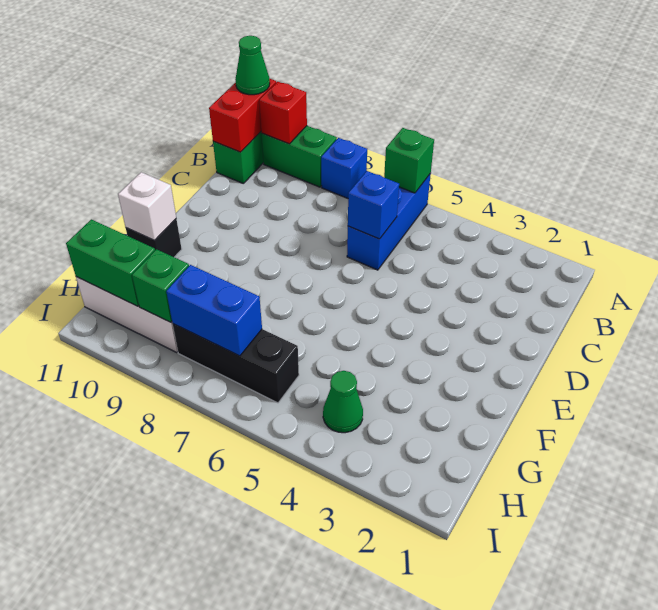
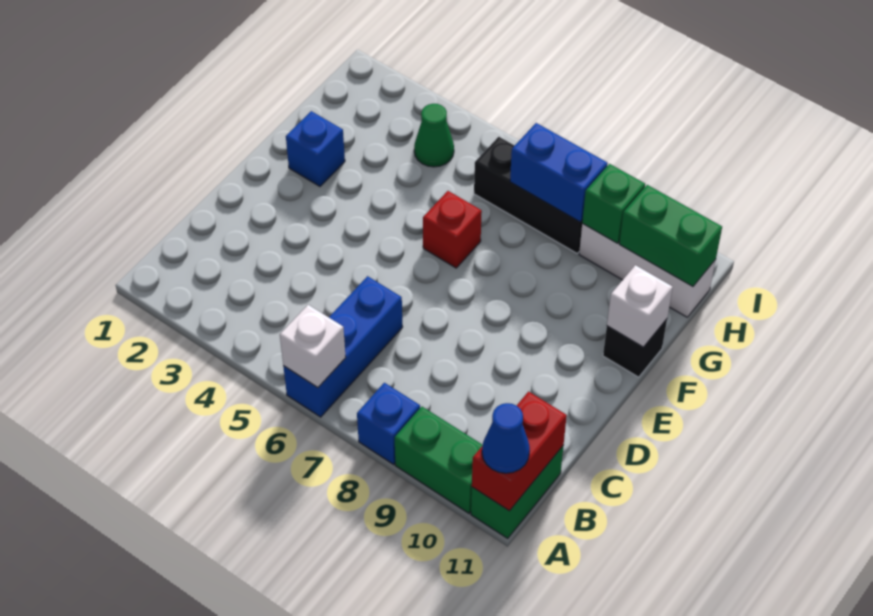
green brick A6 level 2 -> white brick A6 level 2
red brick A10 level 2 -> red brick F6 level 1
green cone A11 level 3 -> blue cone A11 level 3
blue brick C6 level 2 -> blue brick F2 level 1

